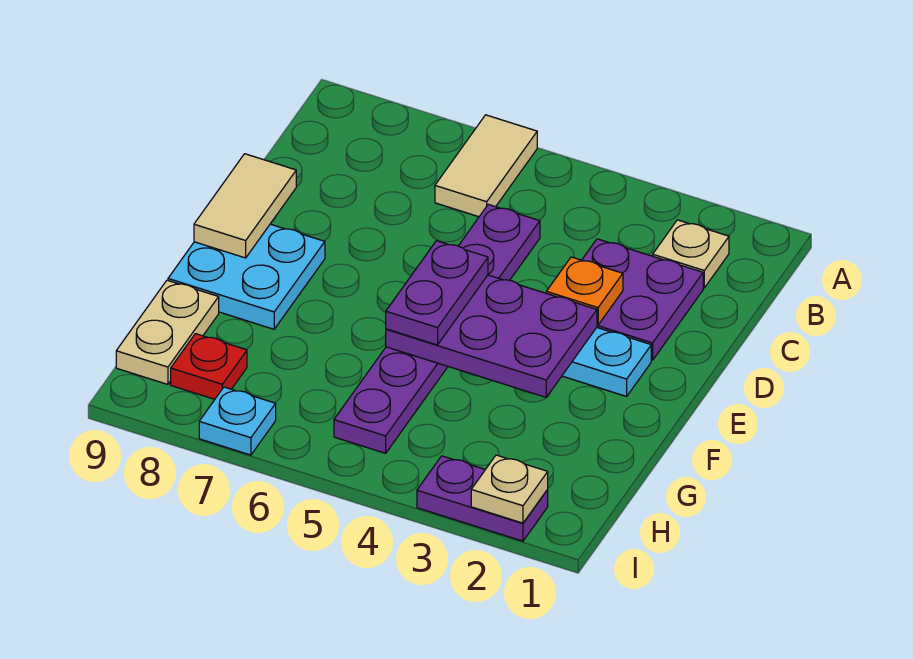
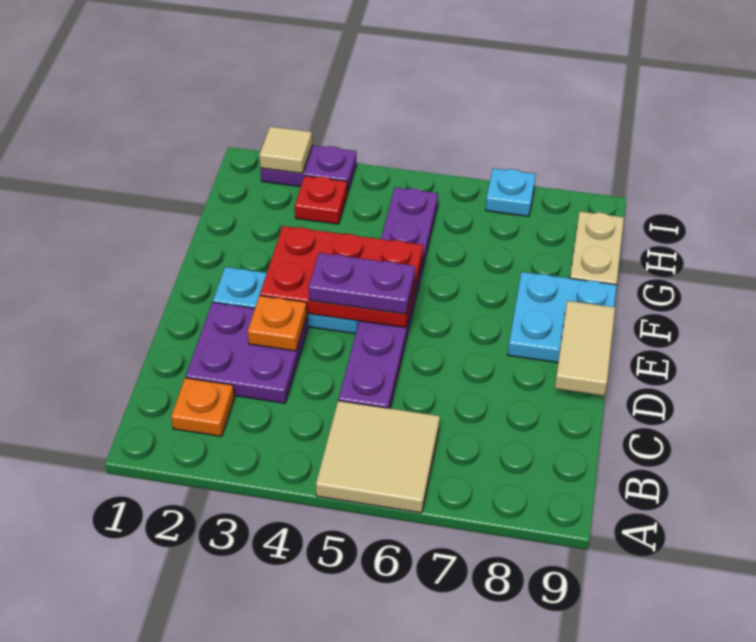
tan tile A6:B6 level 1 -> tan tile A5:B6 level 1
tan plate B2 level 1 -> orange plate B2 level 1
purple plate E3:F5 level 2 -> red plate E3:F5 level 2
purple plate E5:F5 level 3 -> purple plate E4:E5 level 3
red plate H8 level 1 -> red plate H3 level 1
tan plate I2 level 2 -> tan tile I2 level 2

